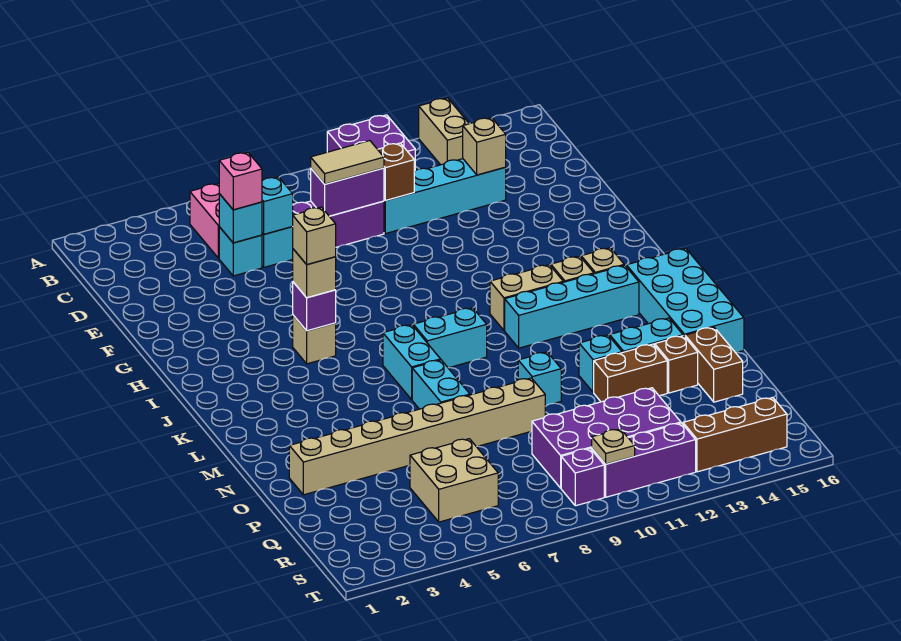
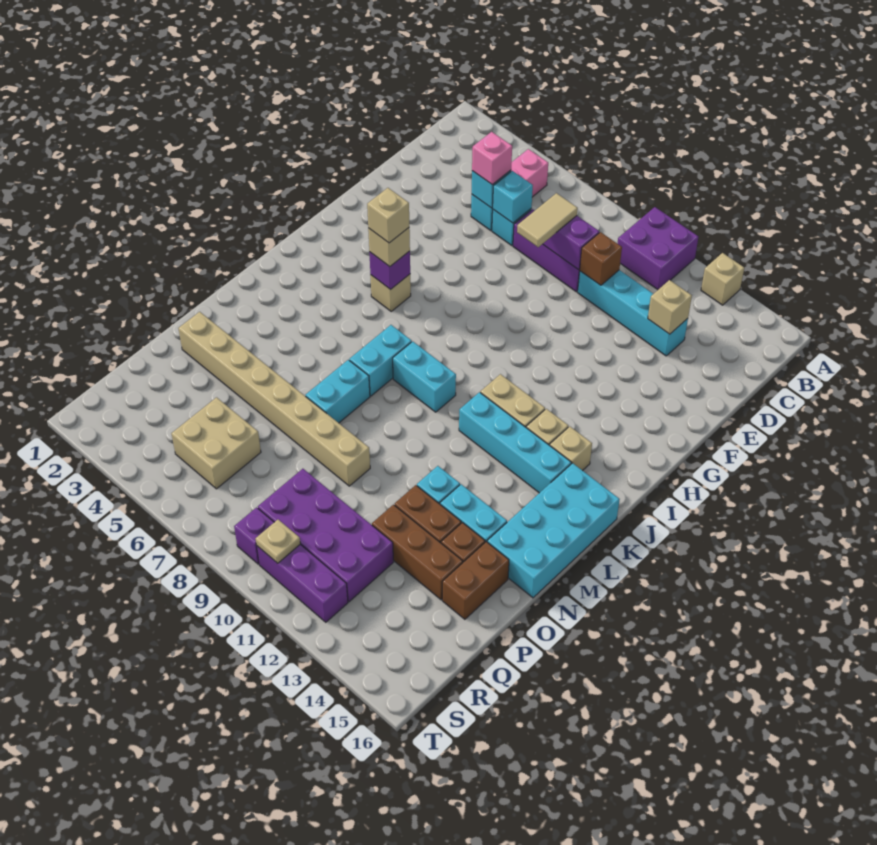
tan brick A13:B13 level 1 -> tan brick A13 level 1
tan tile D8:D9 level 3 -> tan tile D8:E8 level 3
cyan brick N10 level 1 -> none
brown brick S13:S15 level 1 -> brown brick P12:P14 level 1

